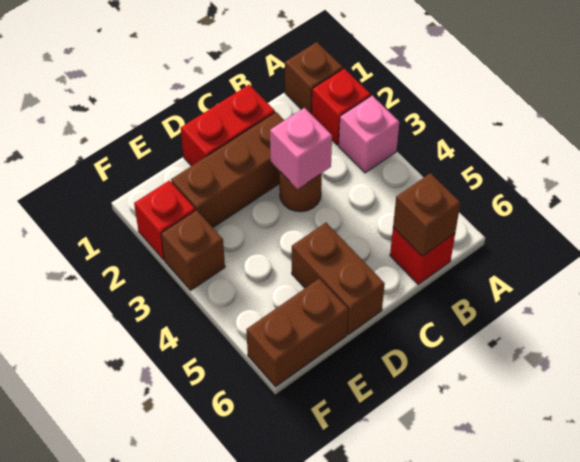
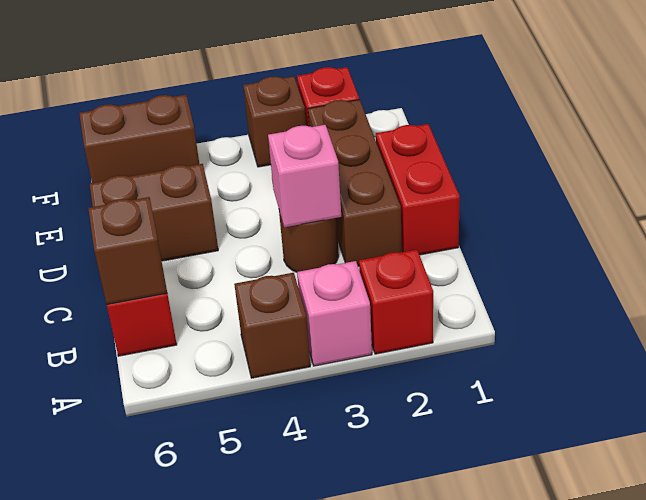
brown brick A1 level 1 -> brown brick A4 level 1
brown brick E6:F6 level 1 -> brown brick F5:F6 level 1

